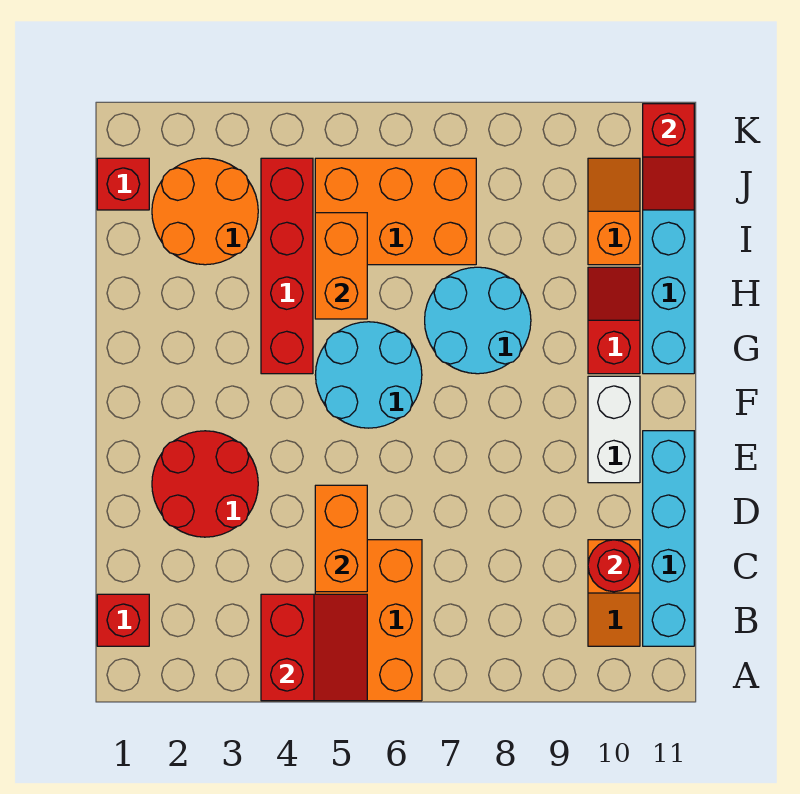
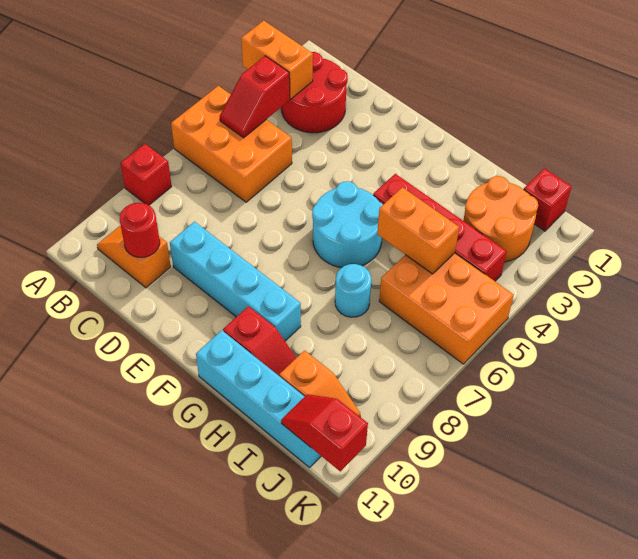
red slope A4:B5 level 2 top 4 -> red slope B4:B5 level 2 top 4
red brick B1 level 1 -> red brick A8 level 1
cyan brick B11:E11 level 1 -> cyan brick D9:G9 level 1
orange brick C5:D5 level 2 -> orange brick A3:B3 level 2
red round brick D2:E3 level 1 -> red round brick B2:C3 level 1
white brick E10:F10 level 1 -> none
cyan round brick G7:H8 level 1 -> cyan round brick H7 level 1
orange brick I5:J7 level 1 -> orange brick I5:K6 level 1

